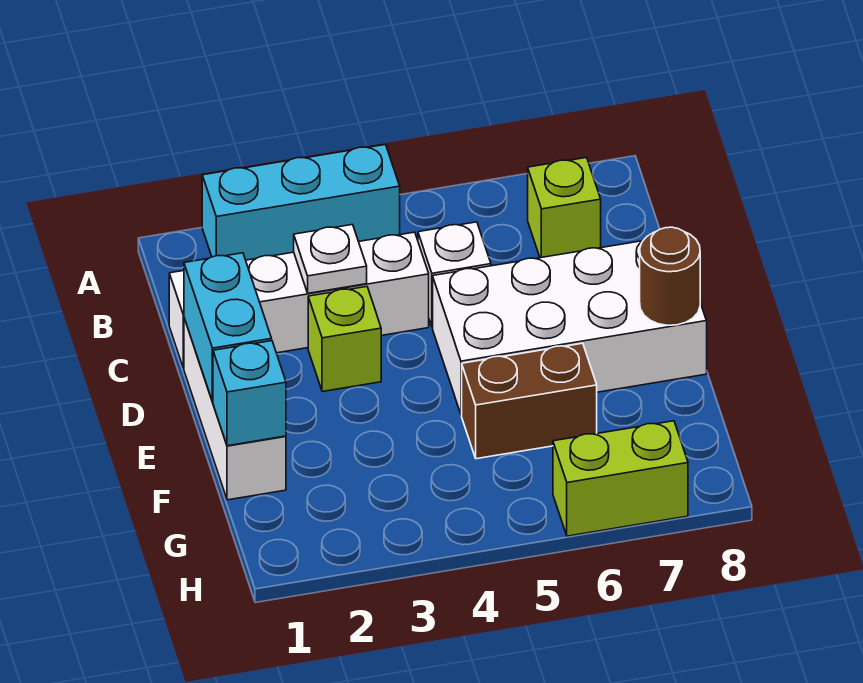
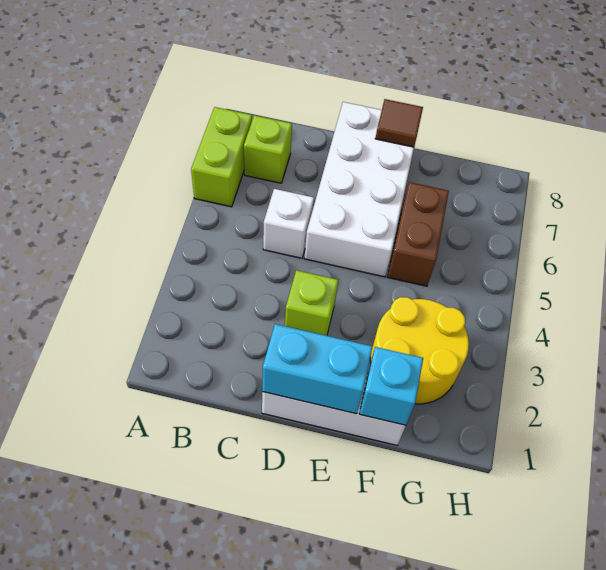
cyan brick A2:A4 level 1 -> none
white brick C1:C4 level 1 -> none
white plate C3 level 2 -> none
brown round brick E8 level 2 -> brown tile E8 level 2
none -> yellow round brick F2:G3 level 1
lime brick H6:H7 level 1 -> lime brick A6:A7 level 1

